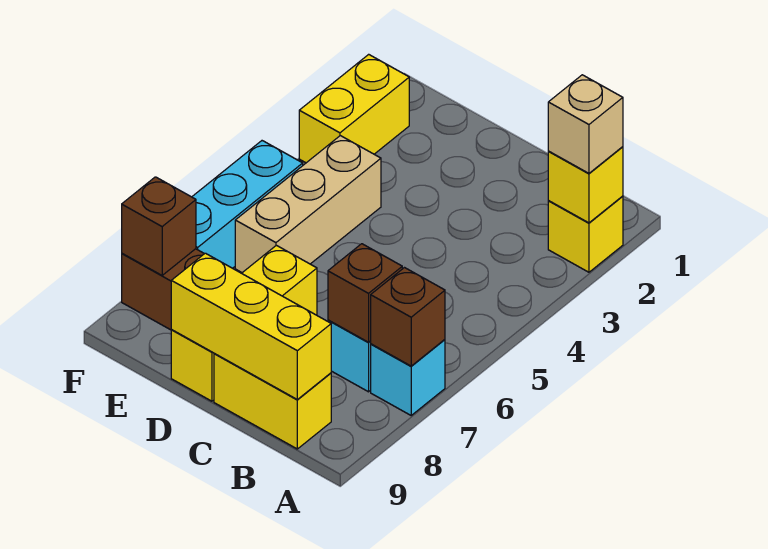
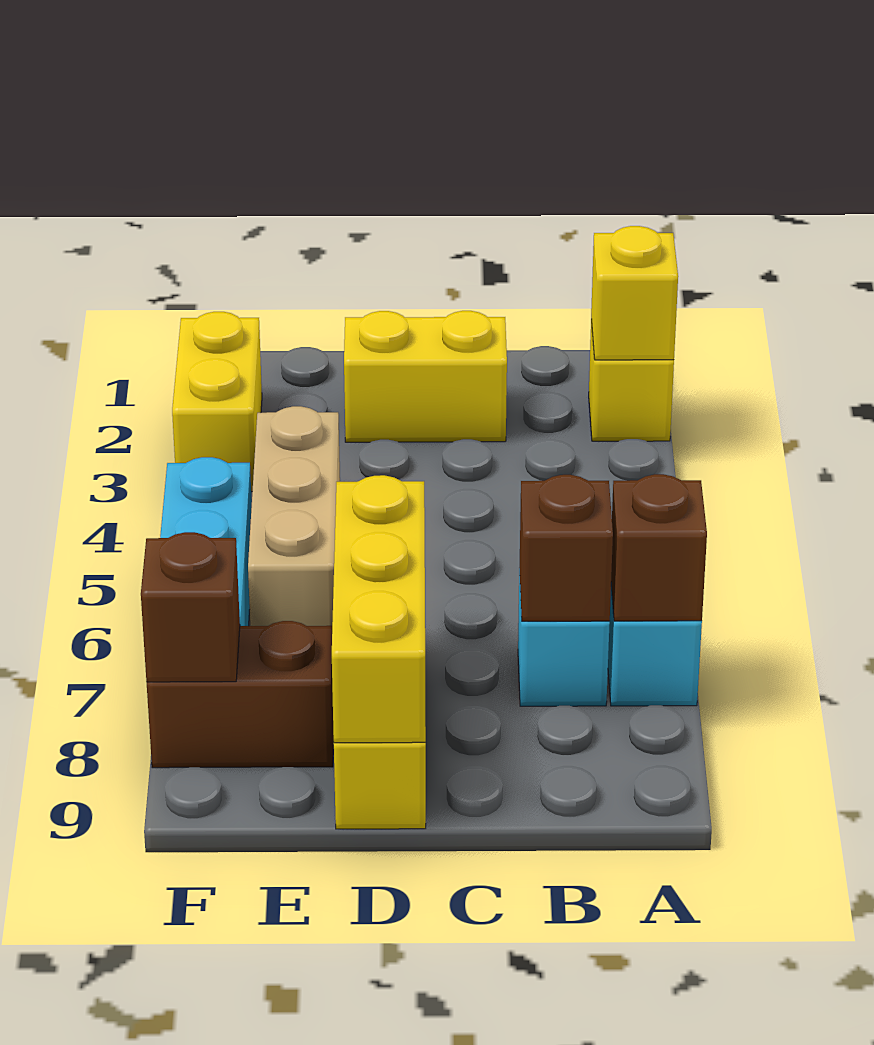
tan brick A2 level 3 -> none
yellow brick B9:C9 level 1 -> yellow brick C2:D2 level 1
yellow brick B9:D9 level 2 -> yellow brick D7:D9 level 2

